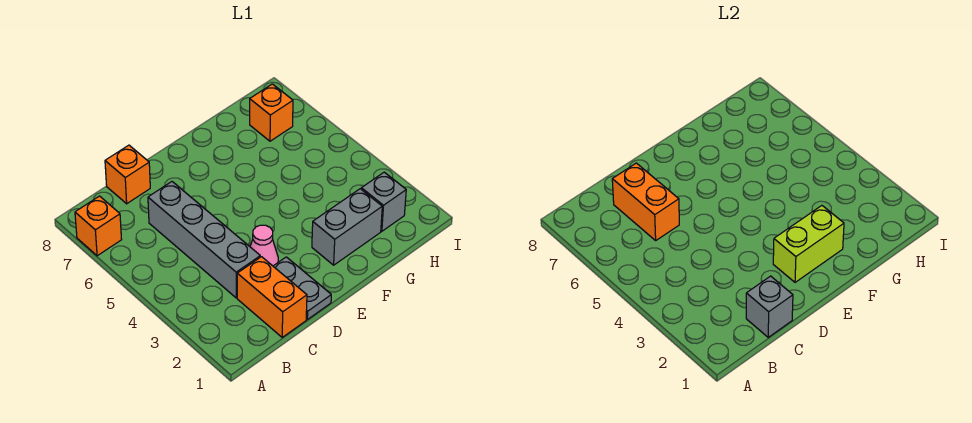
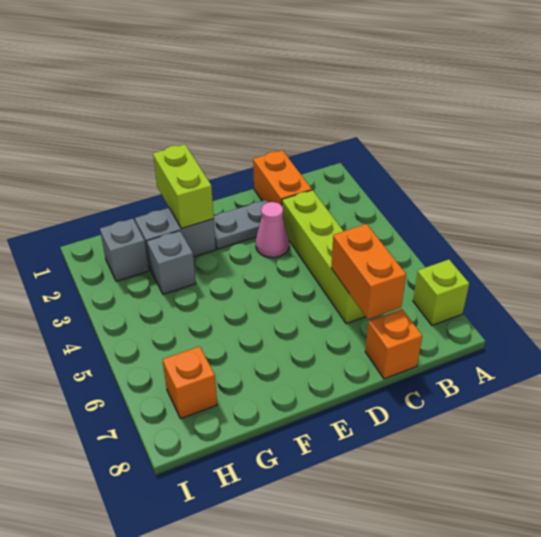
orange brick A7 level 1 -> lime brick A7 level 1
grey brick C1 level 2 -> grey brick G3 level 1
grey brick C3:C6 level 1 -> lime brick C3:C6 level 1
grey plate D1:D2 level 1 -> grey plate D2:E2 level 1
lime brick E2:F2 level 2 -> lime brick F1:F2 level 2

